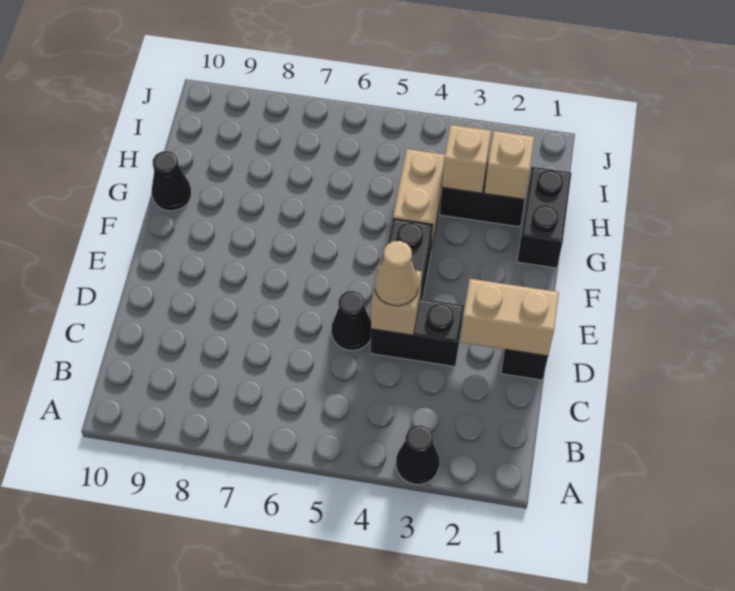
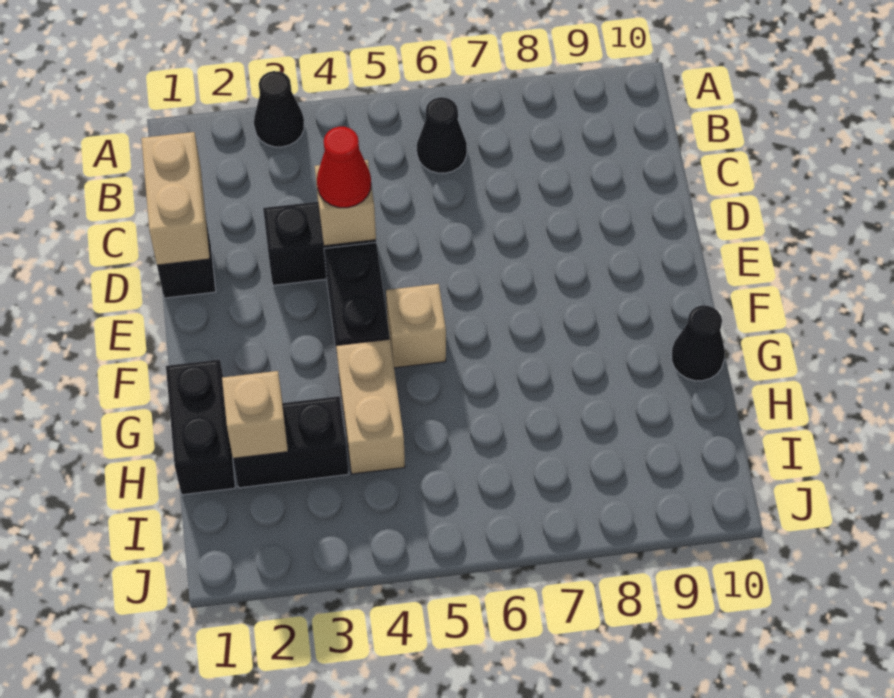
tan brick D1:D2 level 2 -> tan brick C1:D1 level 2
tan cone D4 level 3 -> red cone D4 level 3
black cone D5 level 1 -> black cone B6 level 1
tan brick H3 level 2 -> tan brick F5 level 1

